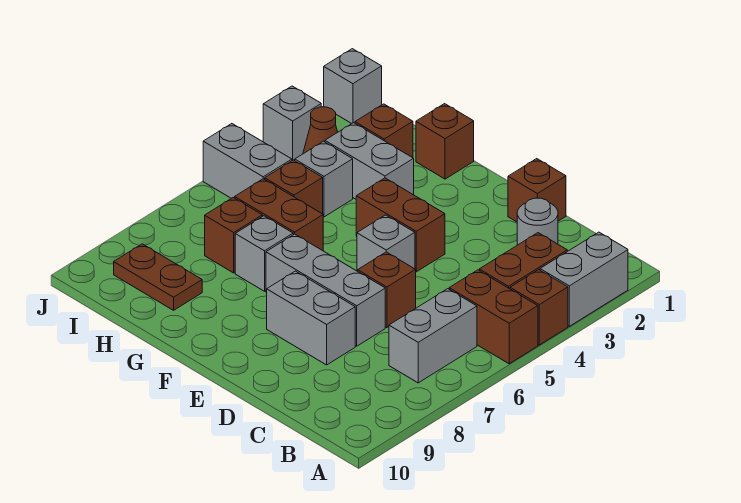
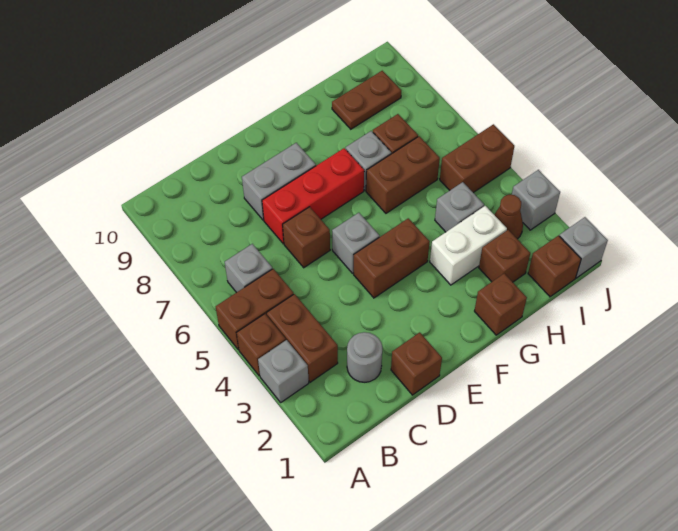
grey brick A2:A3 level 1 -> grey brick A3 level 1
grey brick B6:B7 level 1 -> grey brick B6 level 1
grey brick D7:F7 level 1 -> red brick D7:F7 level 1
grey brick G3:H3 level 1 -> white brick G3:H3 level 1
brown brick H5 level 1 -> brown brick I1 level 1
grey brick I5:J5 level 1 -> brown brick I5:J5 level 1

